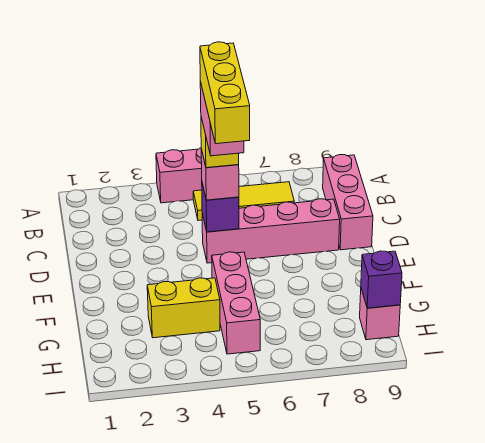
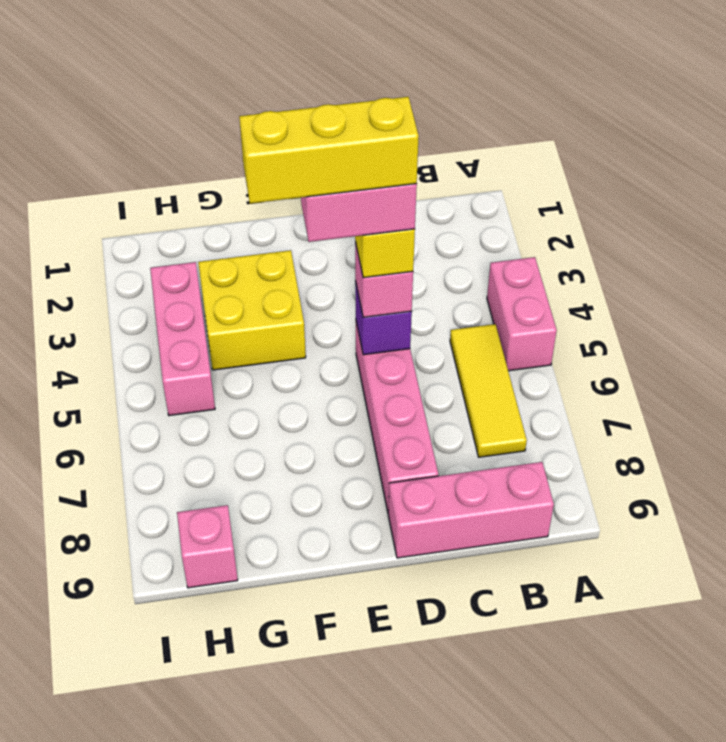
pink brick F5:H5 level 1 -> pink brick H3:H5 level 1
yellow brick G3:G4 level 1 -> yellow brick F3:G4 level 1
purple brick H9 level 2 -> none

